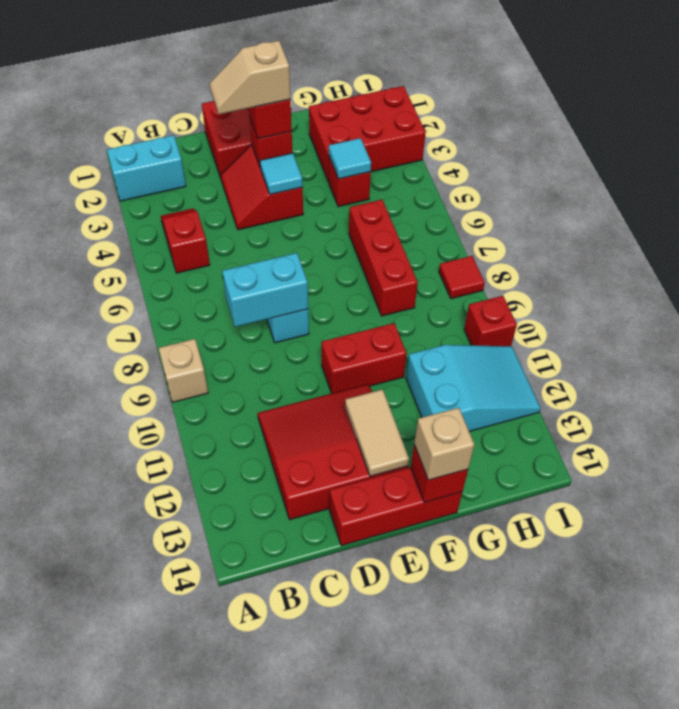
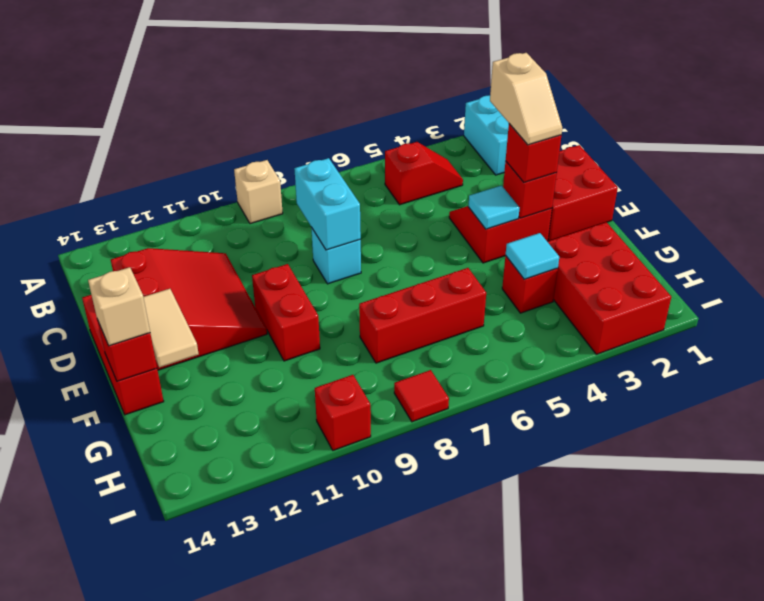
tan slope D3:E3 level 4 top E -> tan slope D3:E3 level 4 top D
tan tile E12:E13 level 2 -> tan tile E13:F13 level 2
cyan slope G11:I12 level 1 top G -> none

